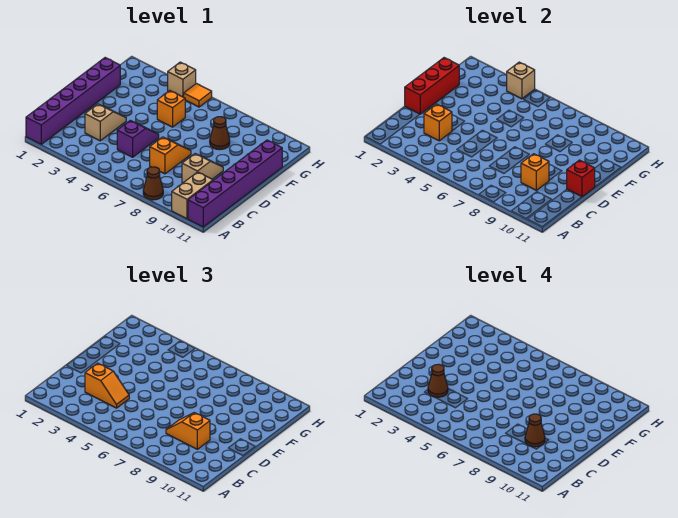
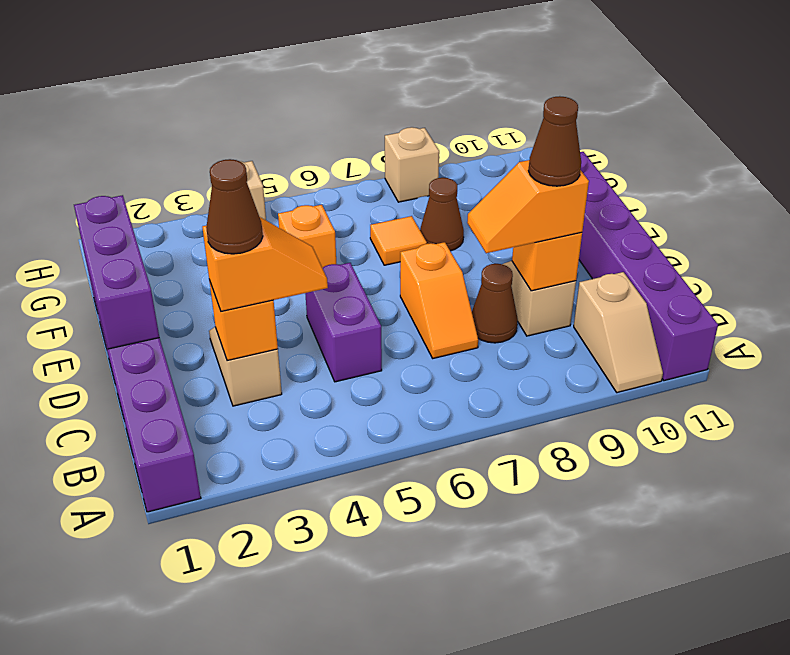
brown cone A8 level 1 -> brown cone C8 level 1
tan brick A10:B10 level 1 -> tan slope A10:B10 level 1 top B
purple slope C5:D5 level 1 top C -> purple brick C5:D5 level 1
orange slope C7:D7 level 1 top C -> orange slope C7:D7 level 1 top D
red brick D1:F1 level 2 -> purple brick D1:F1 level 2
red brick D11 level 2 -> none
tan brick H4 level 2 -> tan brick H8 level 1
orange tile H5 level 1 -> orange tile F7 level 1

